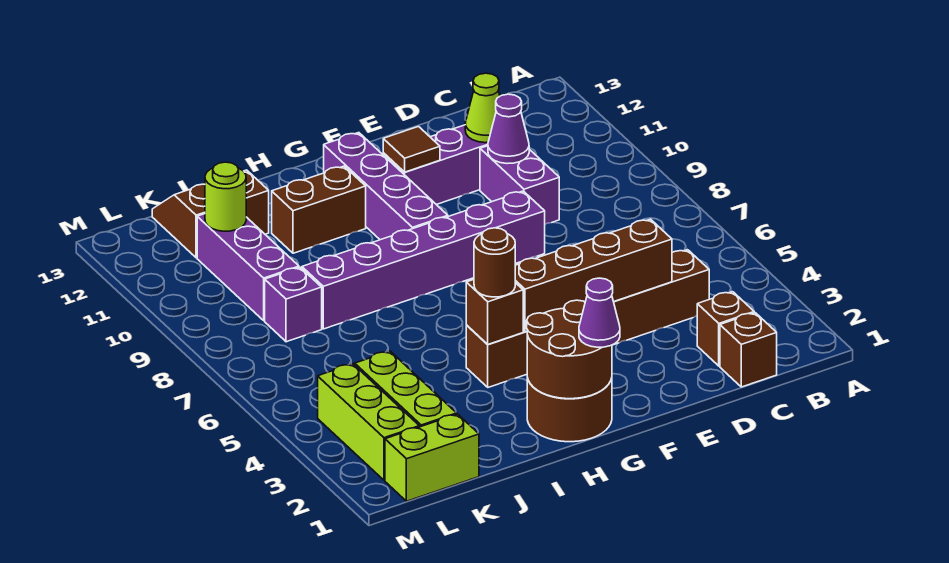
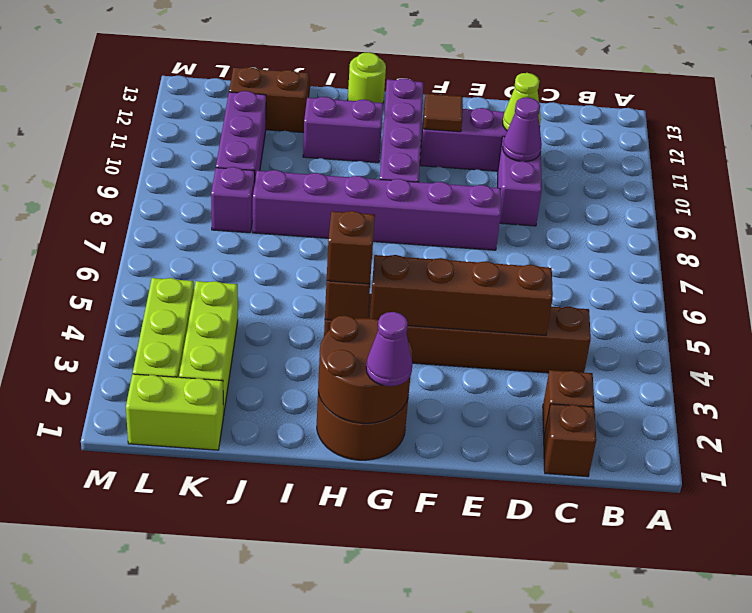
brown round brick H4 level 3 -> brown brick H4 level 3
brown brick H11:I11 level 1 -> purple brick H11:I11 level 1
lime round brick K11 level 2 -> lime round brick H13 level 1

